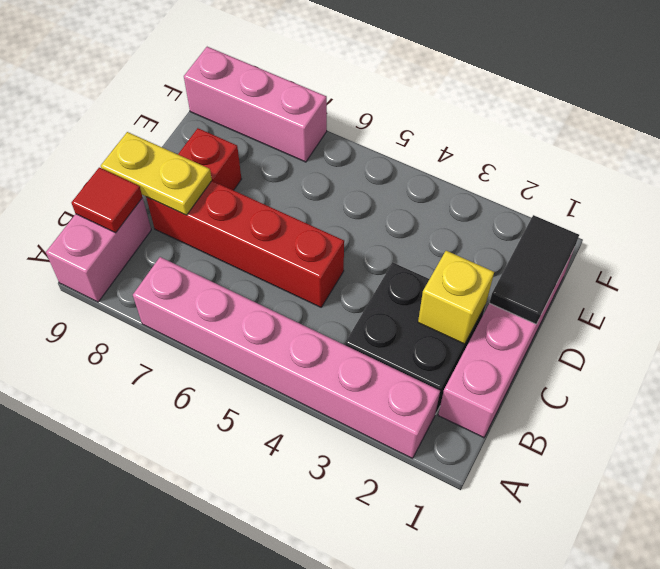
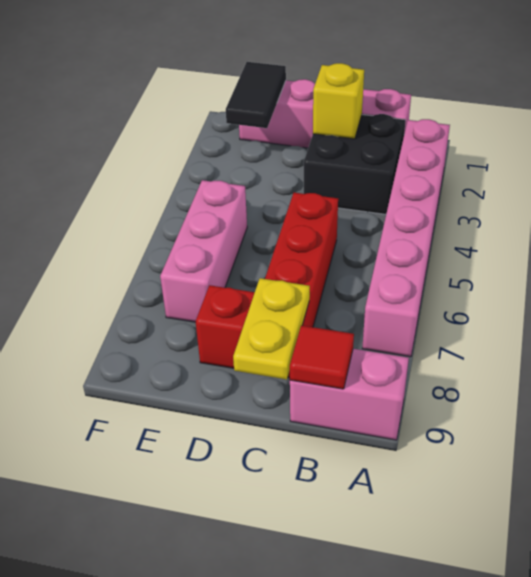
black tile D1:E1 level 2 -> black tile E1:E2 level 2
pink brick F7:F9 level 1 -> pink brick E5:E7 level 1

